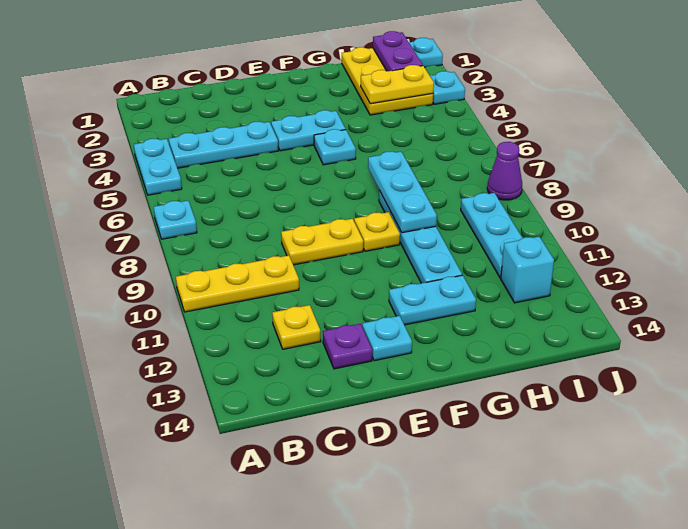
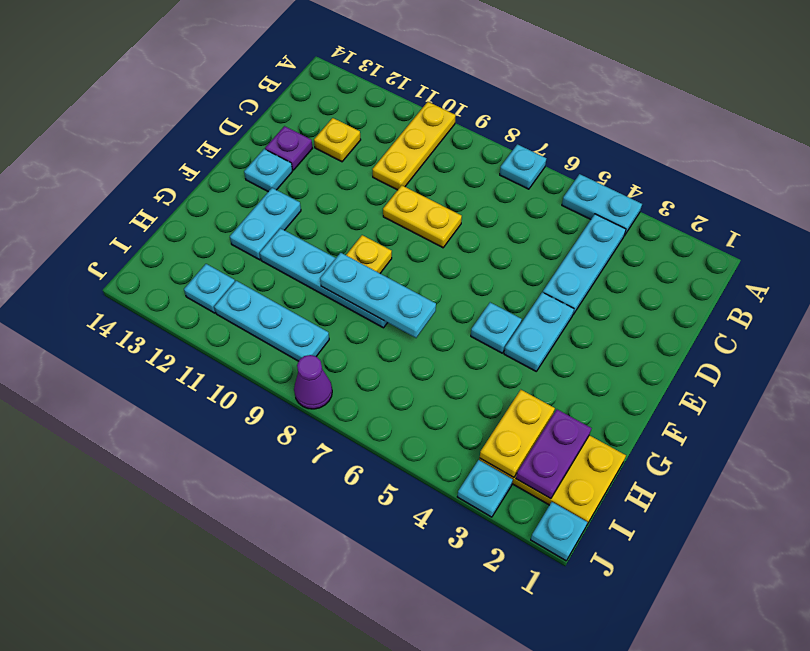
yellow plate D9:E9 level 1 -> yellow plate D8:D9 level 1
purple plate I1:I2 level 2 -> purple plate H2:I2 level 2
cyan brick I12 level 1 -> cyan plate I12 level 1

